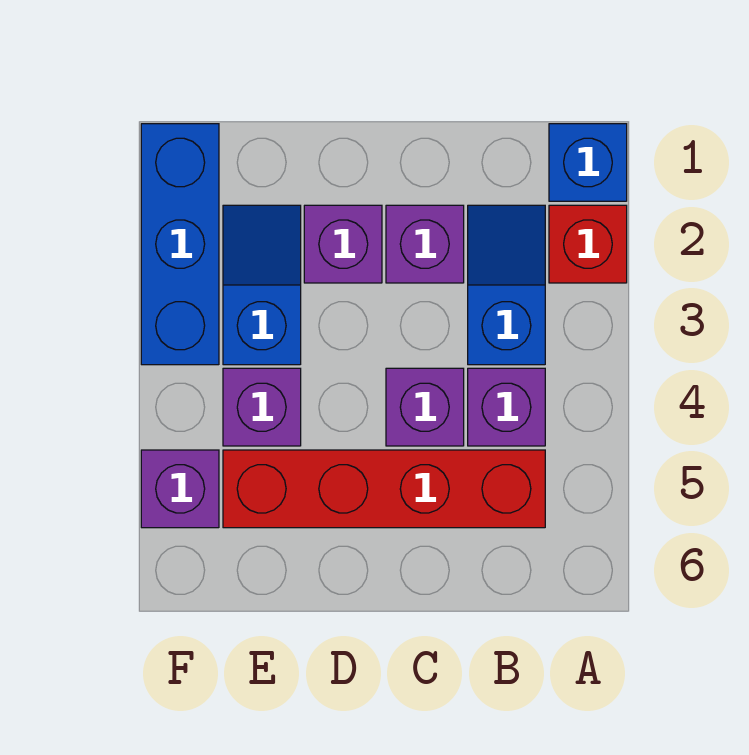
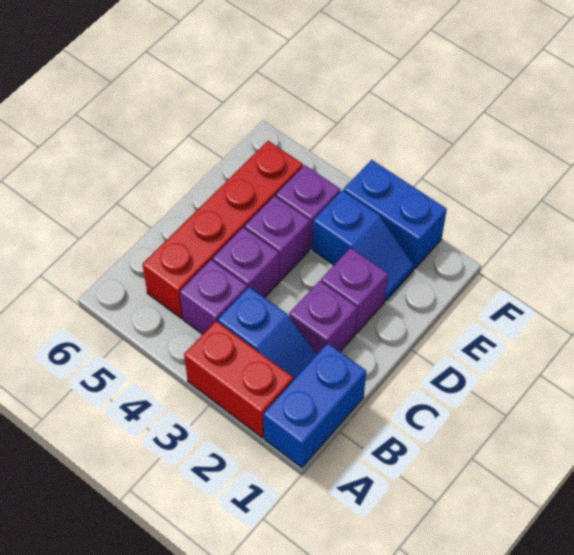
blue brick A1 level 1 -> blue brick A1:B1 level 1
red brick A2 level 1 -> red brick A2:A3 level 1
blue brick F1:F3 level 1 -> blue brick F2:F3 level 1
purple brick F5 level 1 -> purple brick D4 level 1

